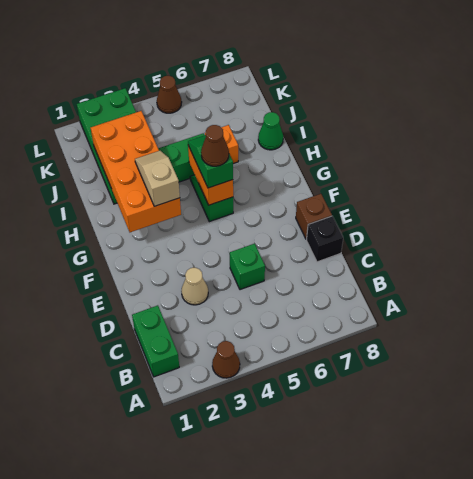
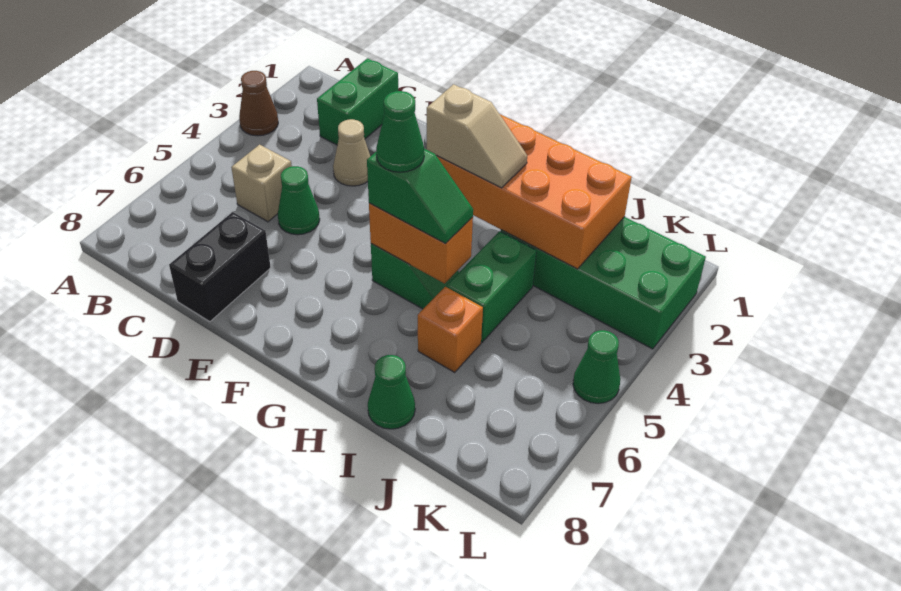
green brick B1:C1 level 1 -> green brick C1:C2 level 1
none -> tan brick C5 level 1
green brick D5 level 1 -> green cone D5 level 1
black brick D8 level 1 -> black brick D7:D8 level 1
brown brick E8 level 1 -> none
brown cone G5 level 4 -> green cone G5 level 4
brown cone L5 level 1 -> green cone L5 level 1

